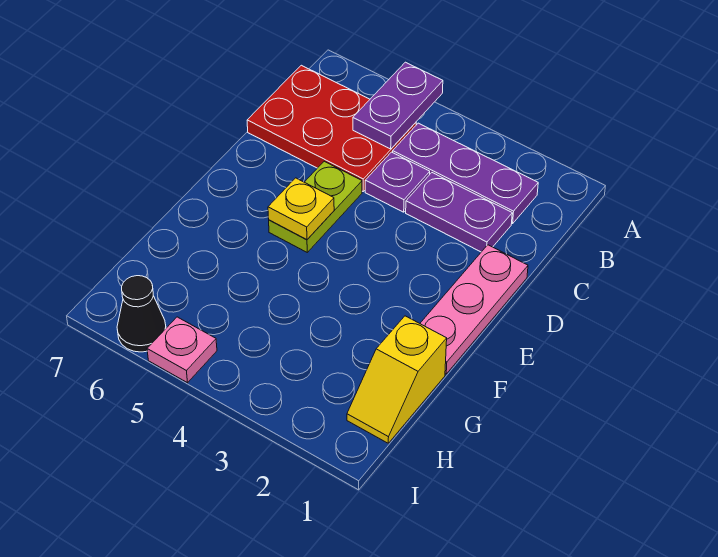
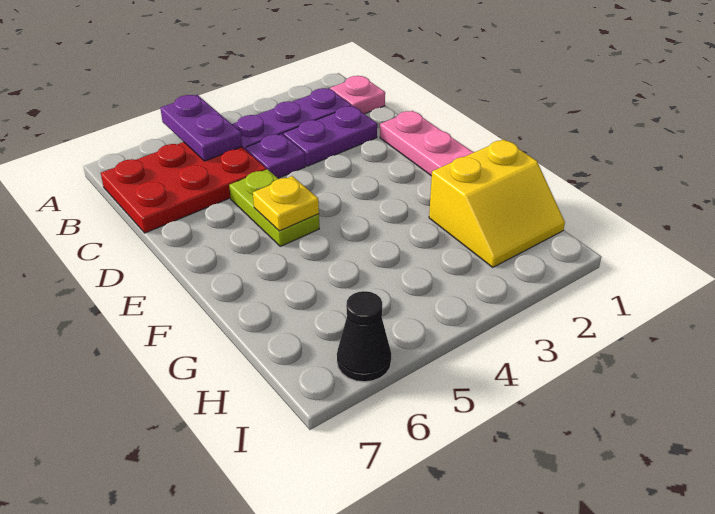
yellow slope G1:H1 level 1 top G -> yellow slope G1:H2 level 1 top G
pink plate I5 level 1 -> pink plate B1 level 1

